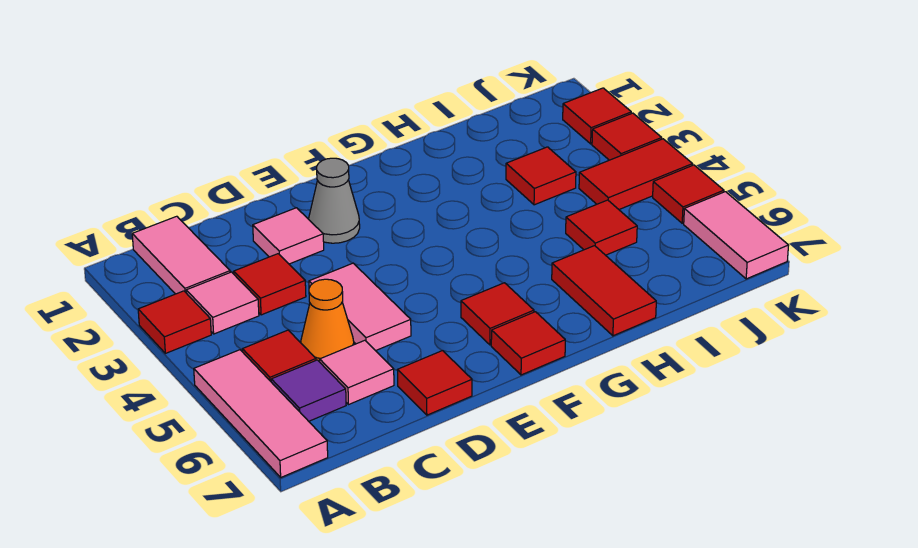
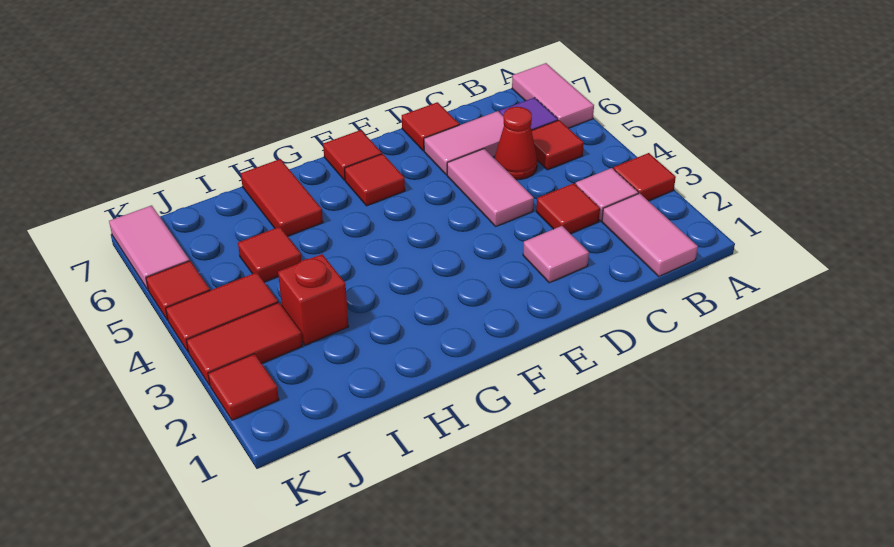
pink tile A5:A7 level 1 -> pink tile A6:A7 level 1
orange cone C5 level 1 -> red cone C5 level 1
pink tile C6 level 1 -> pink tile C6:D6 level 1
grey cone E2 level 1 -> none
red tile I3 level 1 -> red brick I3 level 1
red tile K3 level 1 -> red tile J3:K3 level 1

